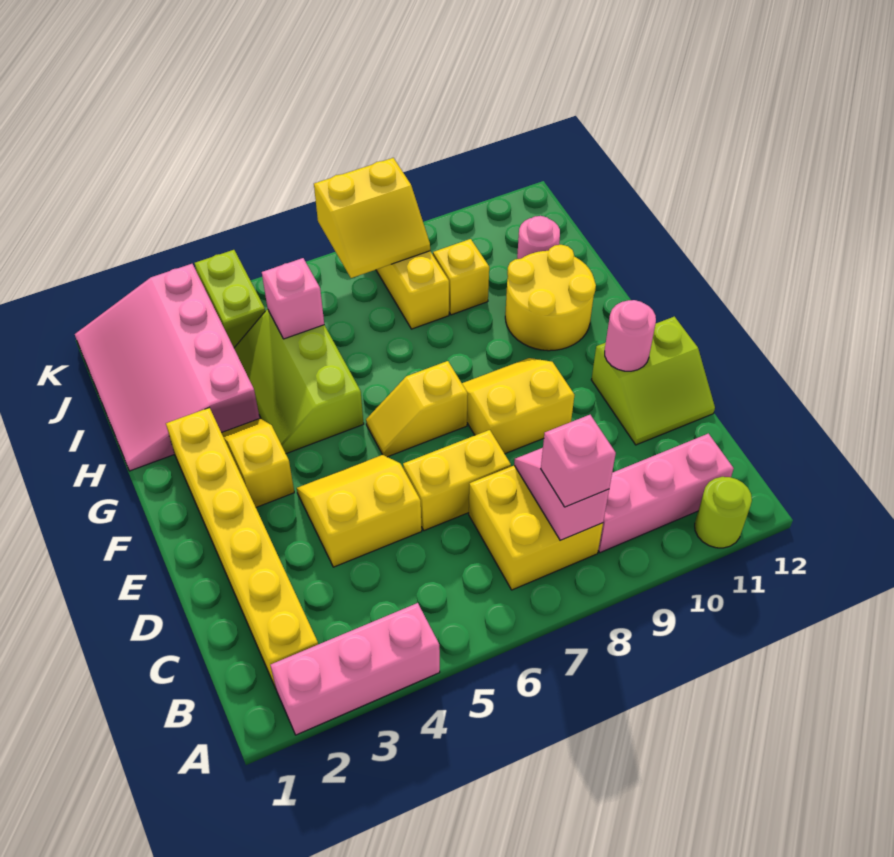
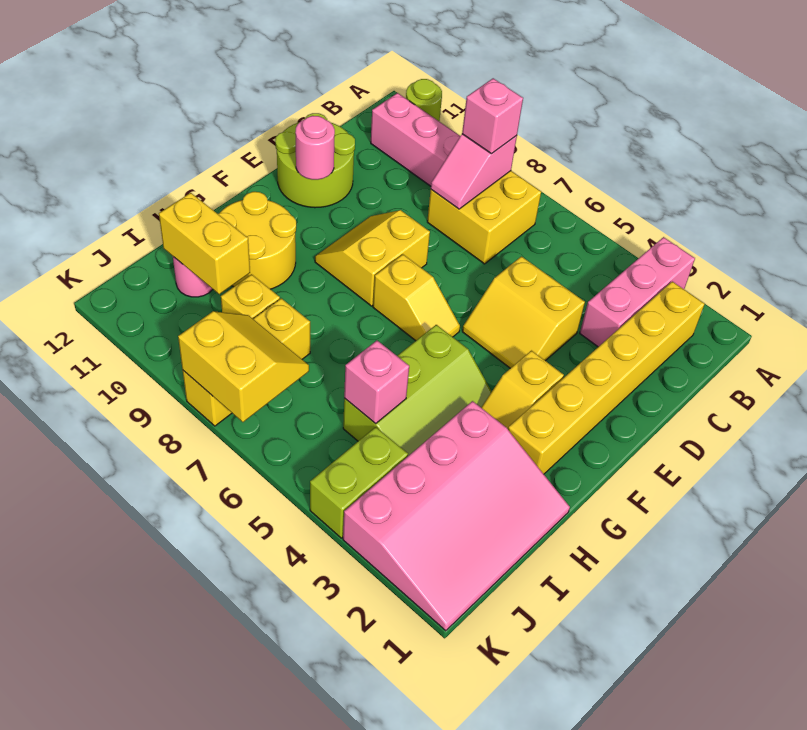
pink brick A2:A4 level 1 -> pink brick A3:C3 level 1
yellow brick D6:D7 level 1 -> yellow brick I10:I11 level 2
lime slope D11:E12 level 1 top E -> lime round brick D11:E12 level 1
yellow slope E8:F9 level 1 top E -> yellow slope E8:F9 level 1 top 8

